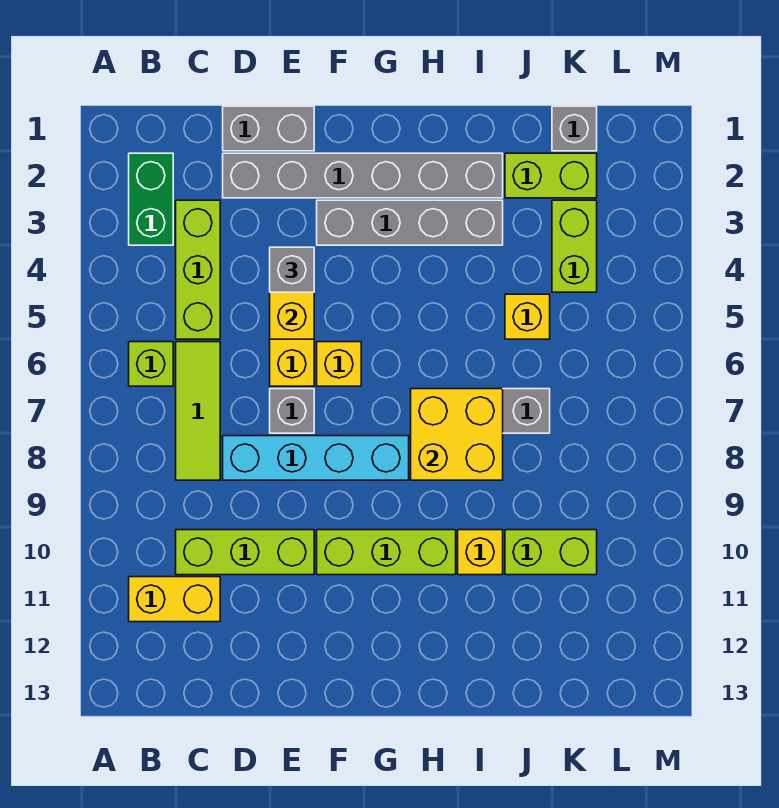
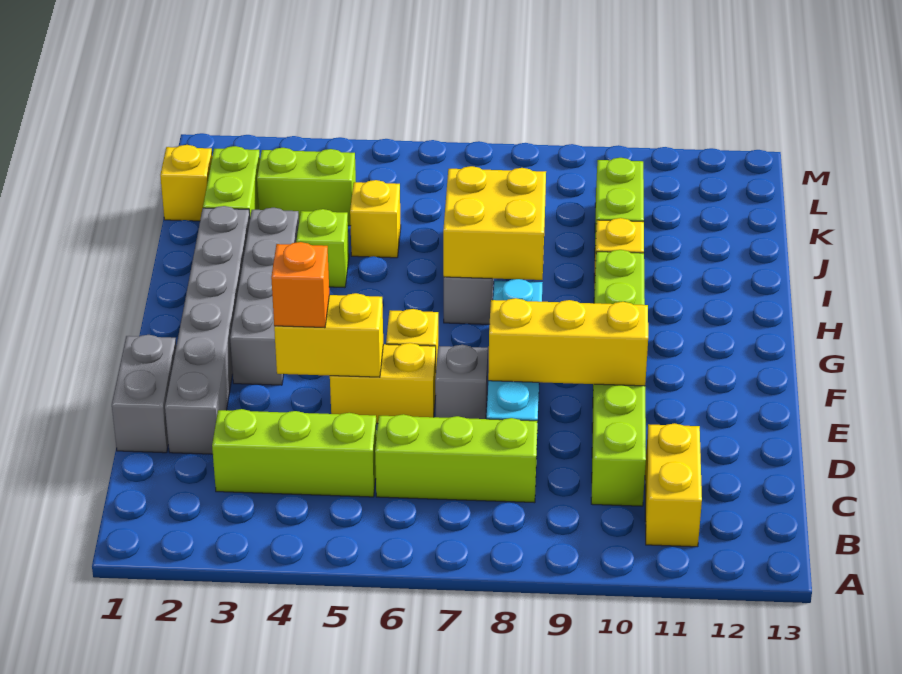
green brick B2:B3 level 1 -> none
lime brick B6 level 1 -> lime brick I4 level 1
lime tile C6:C8 level 1 -> lime brick C6:C8 level 1
grey brick E4 level 3 -> orange brick E4 level 3
none -> yellow brick E8:E10 level 2
grey brick K1 level 1 -> yellow brick K1 level 1

